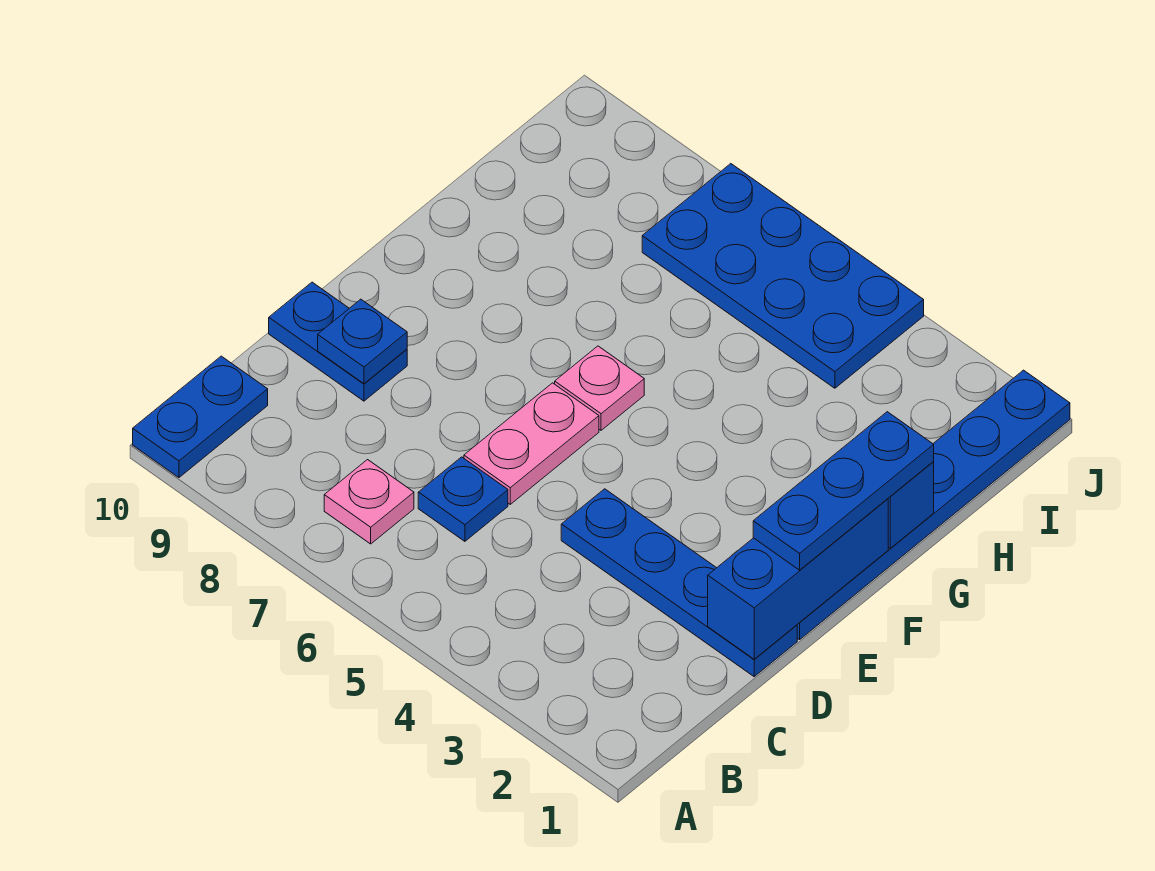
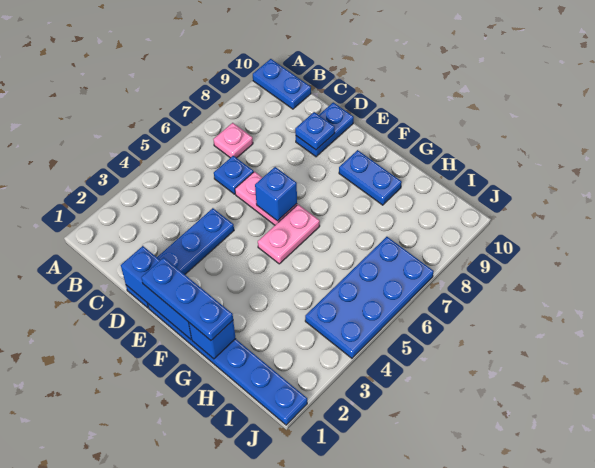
none -> blue brick E6 level 2
pink plate F6 level 1 -> pink plate F5:F6 level 1
none -> blue plate F9:G9 level 1

